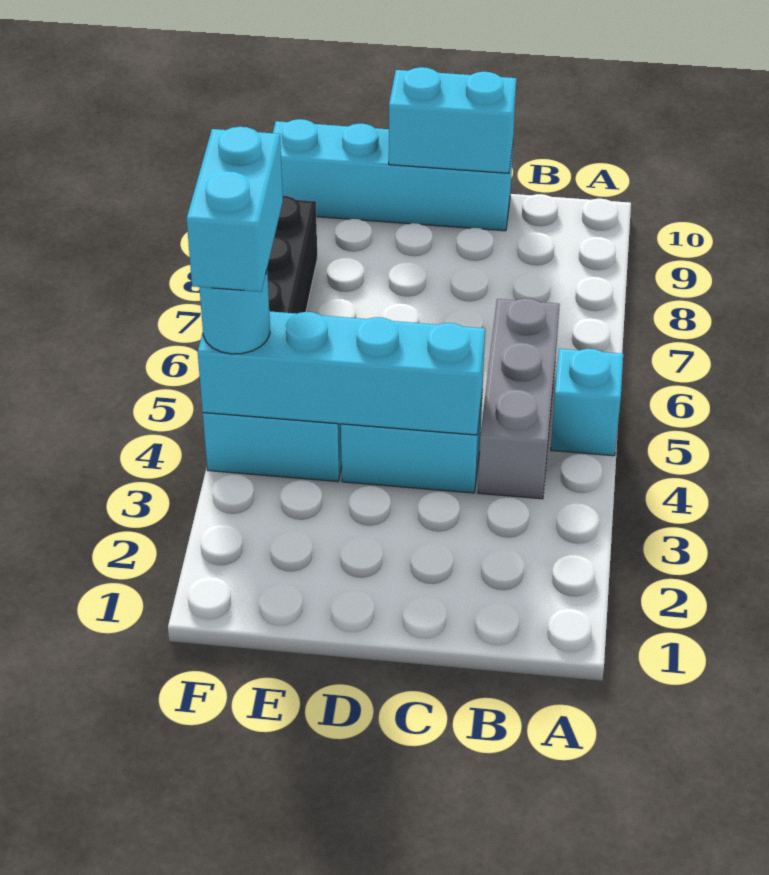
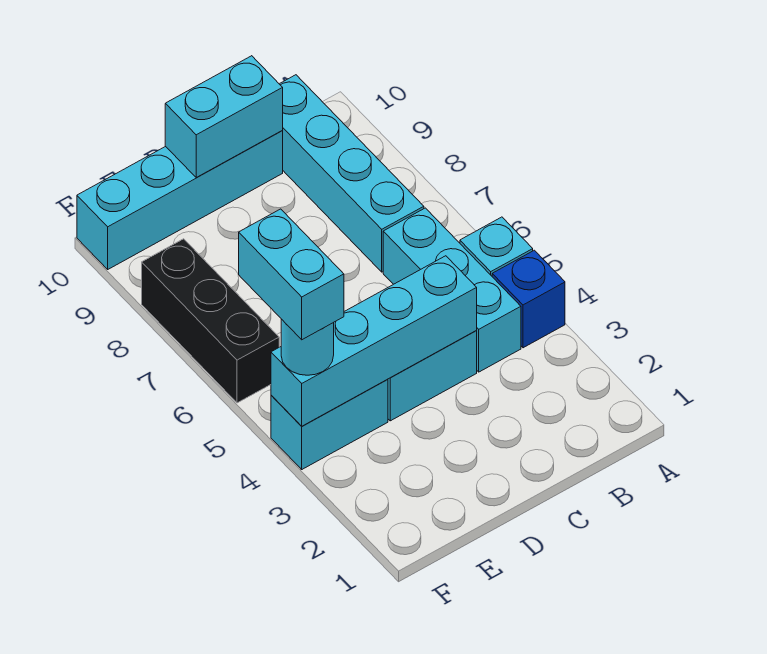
none -> blue brick A4 level 1
grey brick B4:B6 level 1 -> cyan brick B4:B6 level 1
none -> cyan brick B7:B10 level 1

